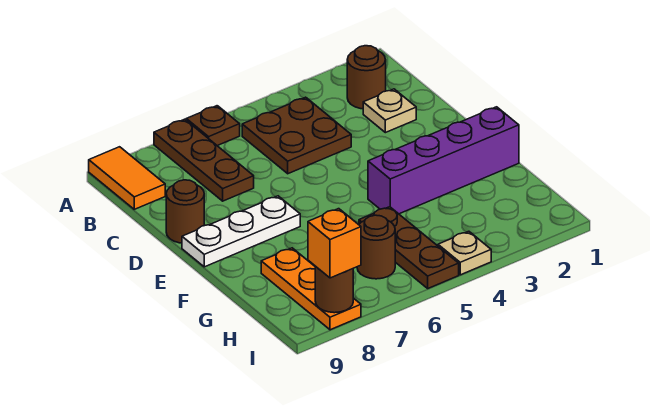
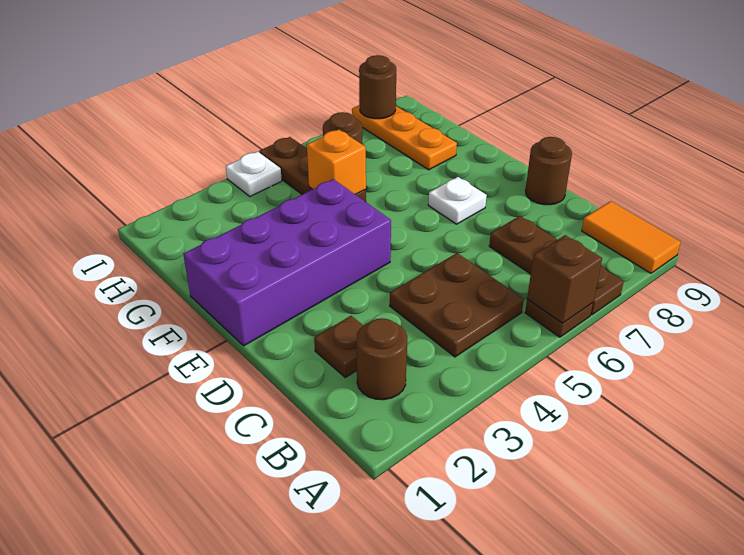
none -> brown brick A6 level 2
tan plate C2 level 1 -> brown plate C2 level 1
white plate E7:E9 level 1 -> white plate E7 level 1
purple brick F1:F4 level 1 -> purple brick E1:F4 level 1
tan plate I4 level 1 -> white plate I4 level 1
orange brick I8 level 3 -> orange brick G5 level 2

